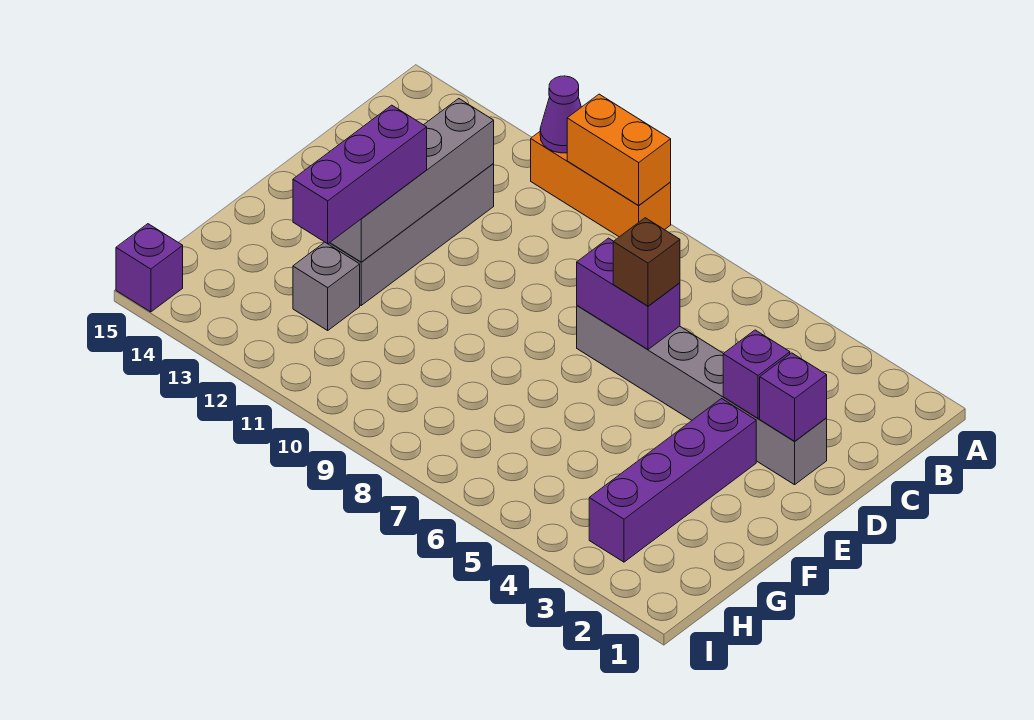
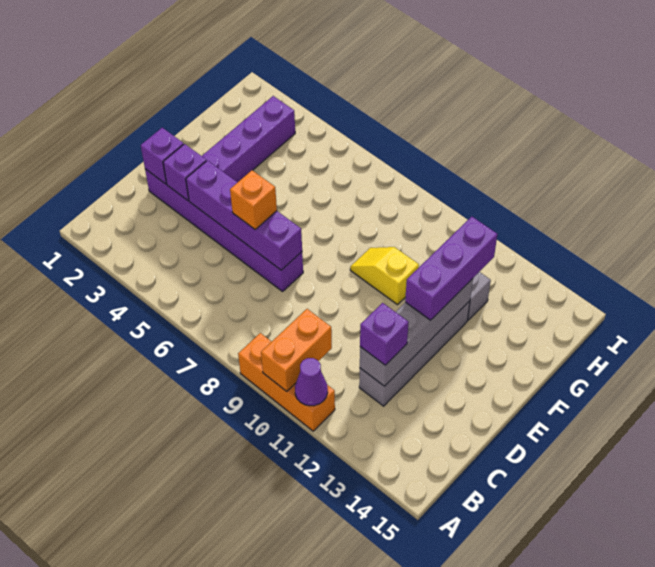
orange brick A9:A10 level 2 -> orange brick A10:B10 level 2
grey brick D2:D7 level 1 -> purple brick D2:D7 level 1
purple brick D6:D7 level 2 -> purple brick D4:D7 level 2
brown brick D6 level 3 -> orange brick D6 level 3
none -> yellow slope F9:F10 level 1 top 10
purple brick I15 level 1 -> purple brick C12 level 3

